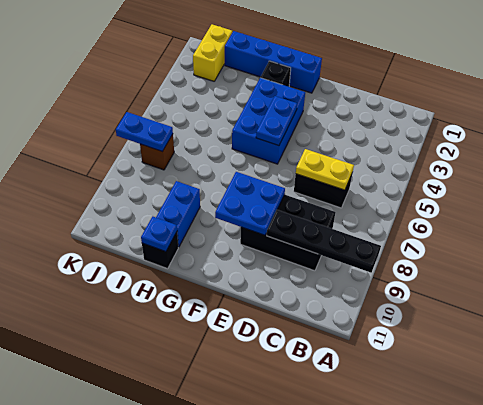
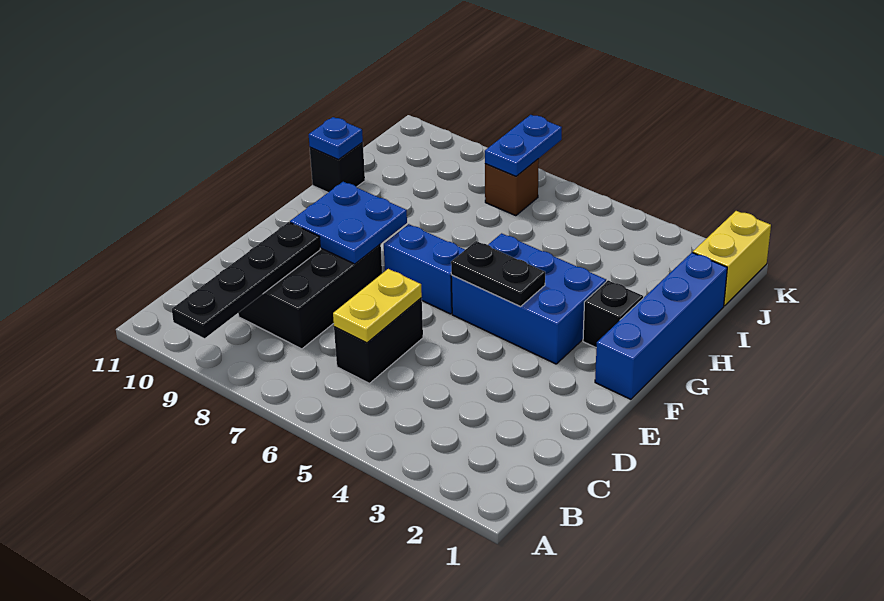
blue plate F4:F5 level 2 -> black plate F4:F5 level 2
blue brick H9:H10 level 1 -> blue brick F6:F7 level 1
yellow brick J1:J2 level 1 -> yellow brick J1:K1 level 1

